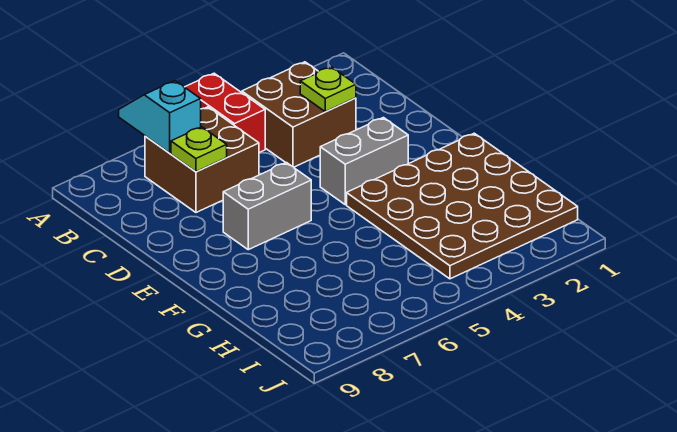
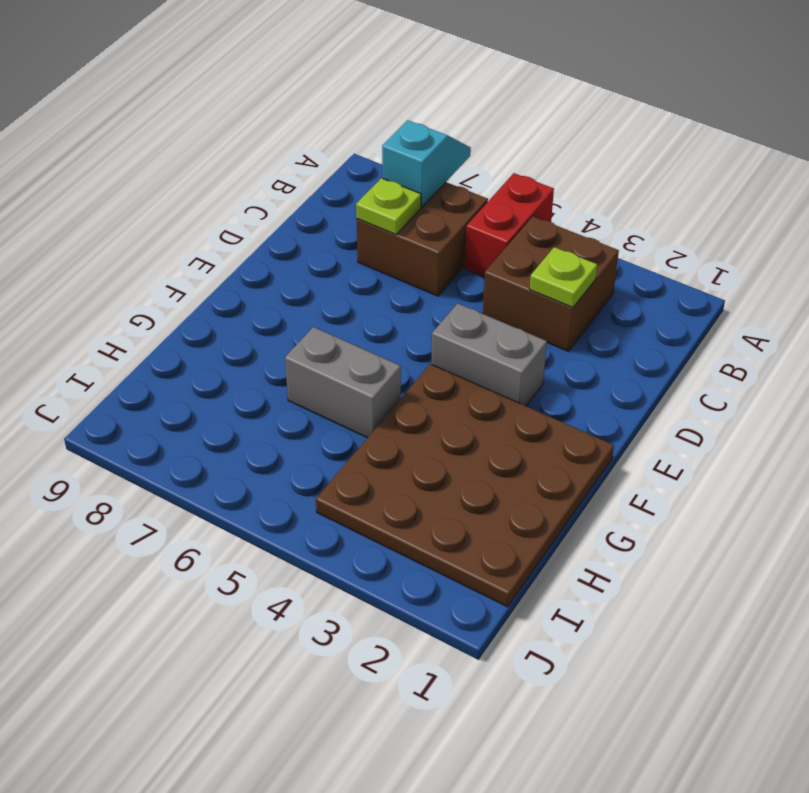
grey brick E6:E7 level 1 -> grey brick G5:G6 level 1

